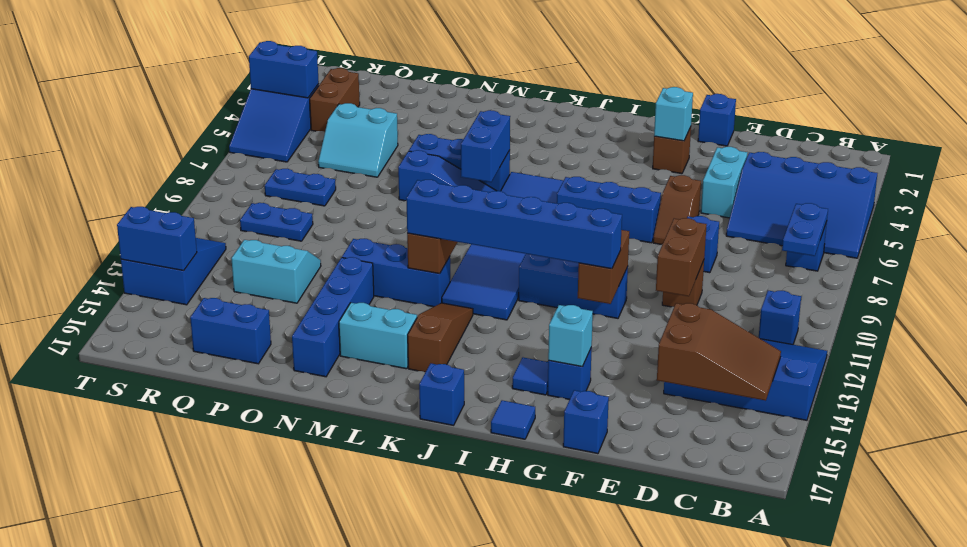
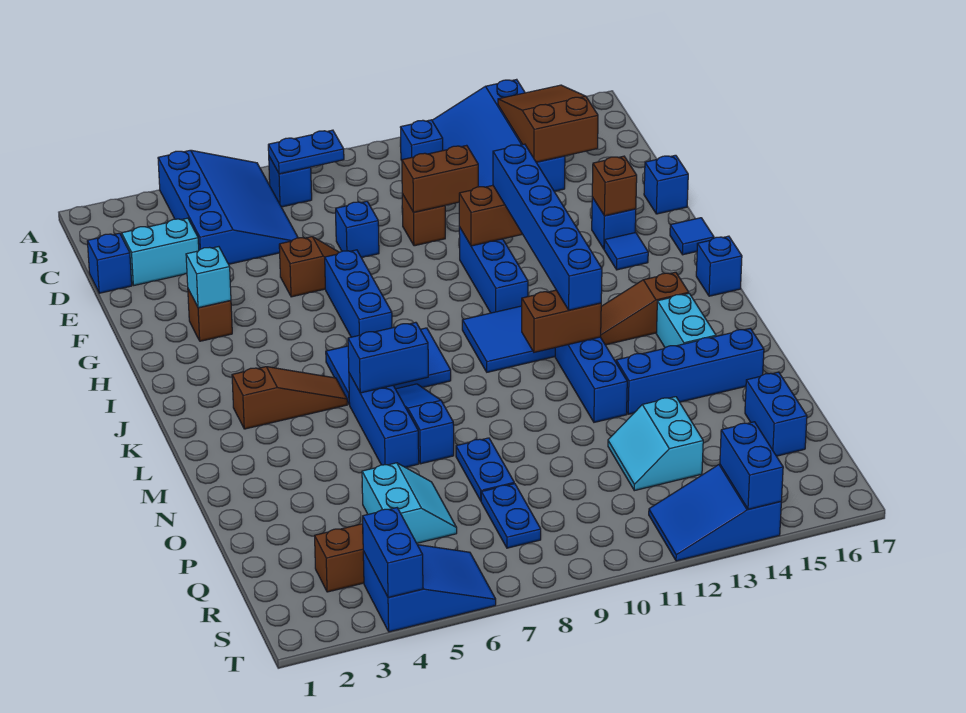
cyan brick E4:E5 level 1 -> cyan brick D2:D3 level 1
blue brick F1 level 1 -> blue brick D1 level 1
cyan brick G15 level 2 -> brown brick G15 level 2
none -> brown slope K3:K5 level 1 top 3
blue plate Q10:R10 level 1 -> blue plate O8:P8 level 1

